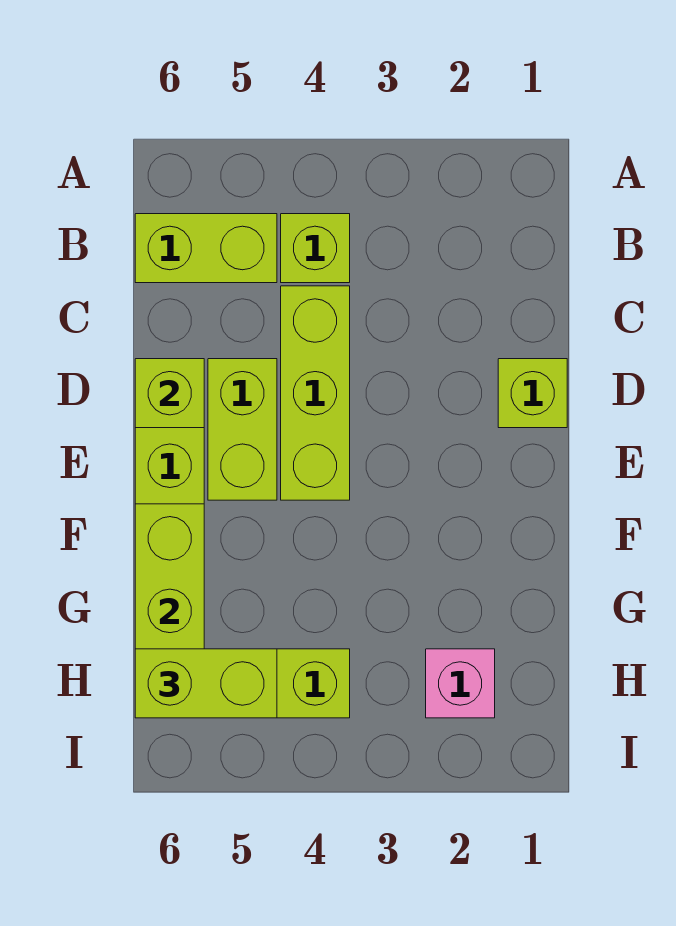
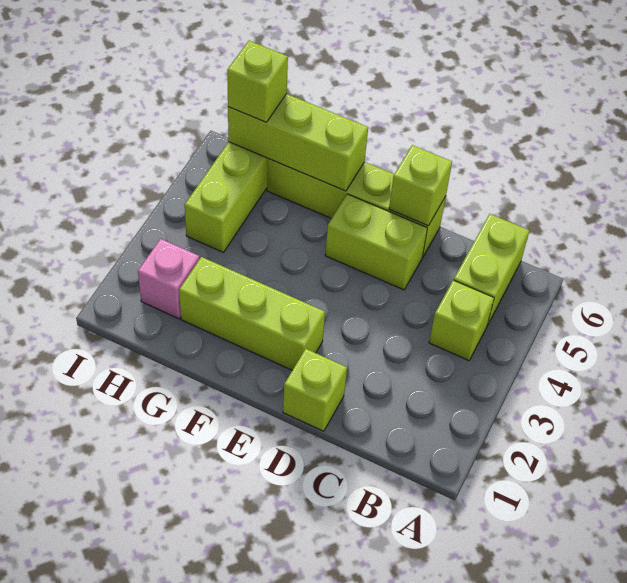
lime brick C4:E4 level 1 -> lime brick E2:G2 level 1
lime brick H5:H6 level 3 -> lime brick H6 level 3

